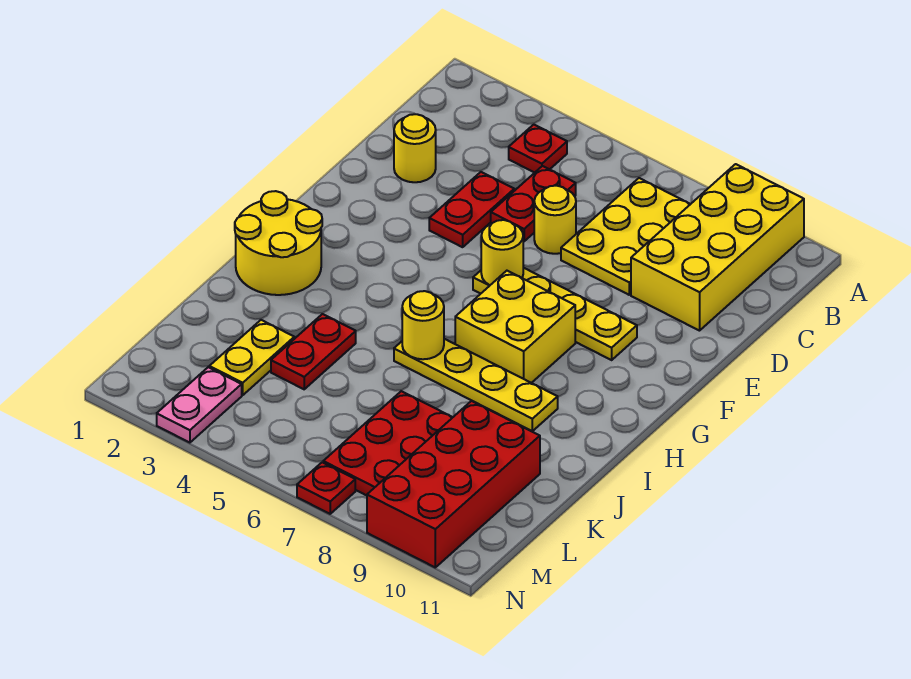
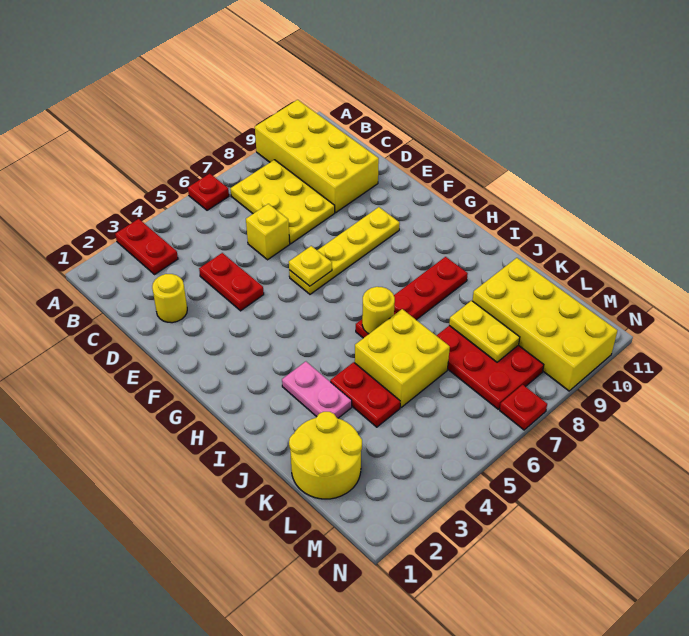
red plate B4 level 1 -> red plate A6 level 1
red plate C5:D5 level 1 -> red plate A3:B3 level 1
yellow round brick D6 level 1 -> yellow brick D6 level 1
yellow round brick F6 level 2 -> yellow plate F6 level 2
yellow brick G7:H8 level 1 -> yellow brick J5:K6 level 1
yellow round brick H1:I2 level 1 -> yellow round brick K1:L2 level 1
yellow plate I6:I9 level 1 -> red plate I6:I9 level 1
yellow plate K3:L3 level 1 -> yellow plate K8:L8 level 2
red brick K9:N10 level 1 -> yellow brick K9:N10 level 1
pink plate M3:N3 level 1 -> pink plate I3:J3 level 1

